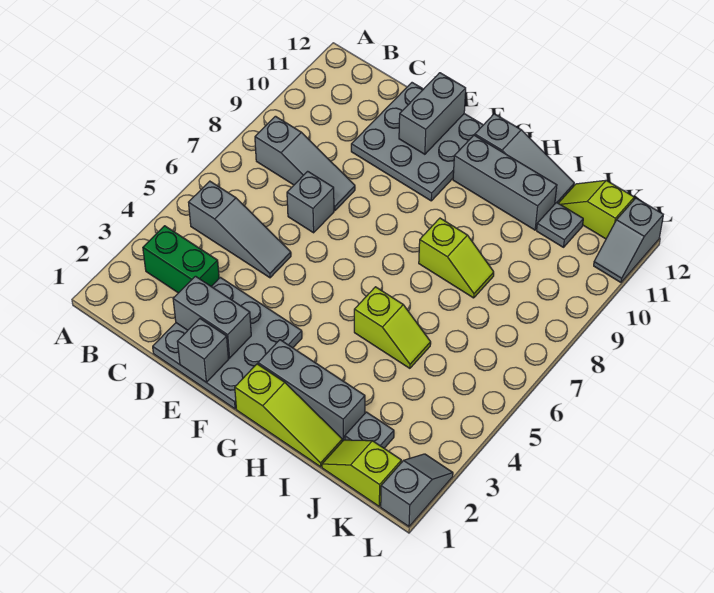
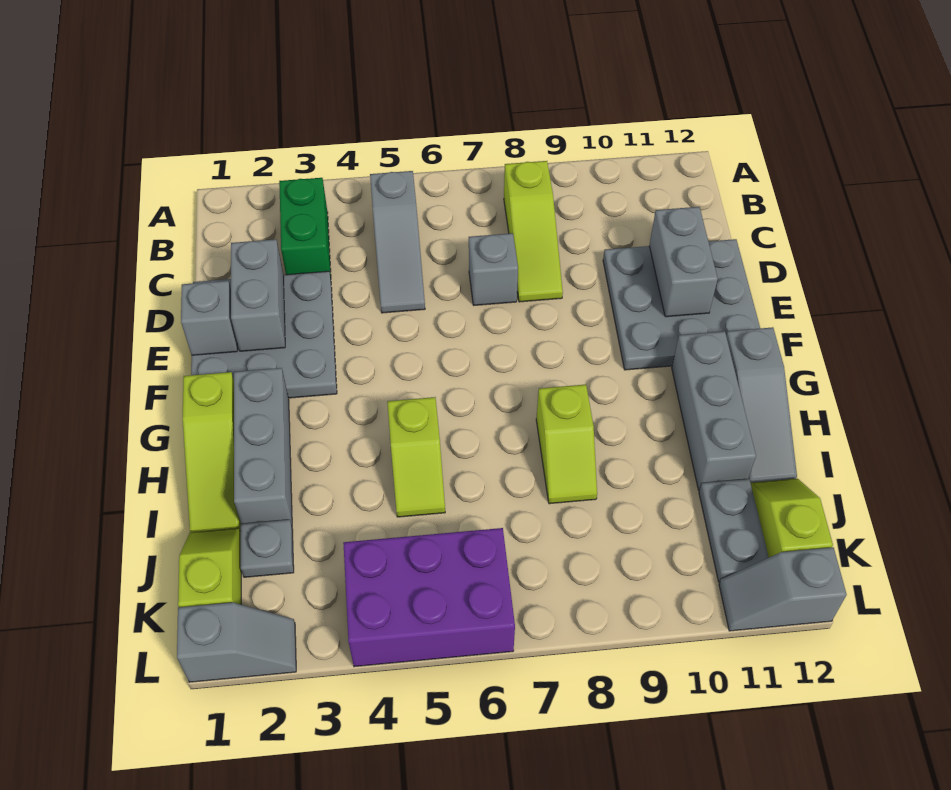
grey slope B8:D8 level 1 top B -> lime slope B8:D8 level 1 top B
grey brick E11:E12 level 2 -> grey brick D11:E11 level 2
grey plate J11 level 1 -> grey plate J11:K11 level 1
none -> purple brick K4:L6 level 1

